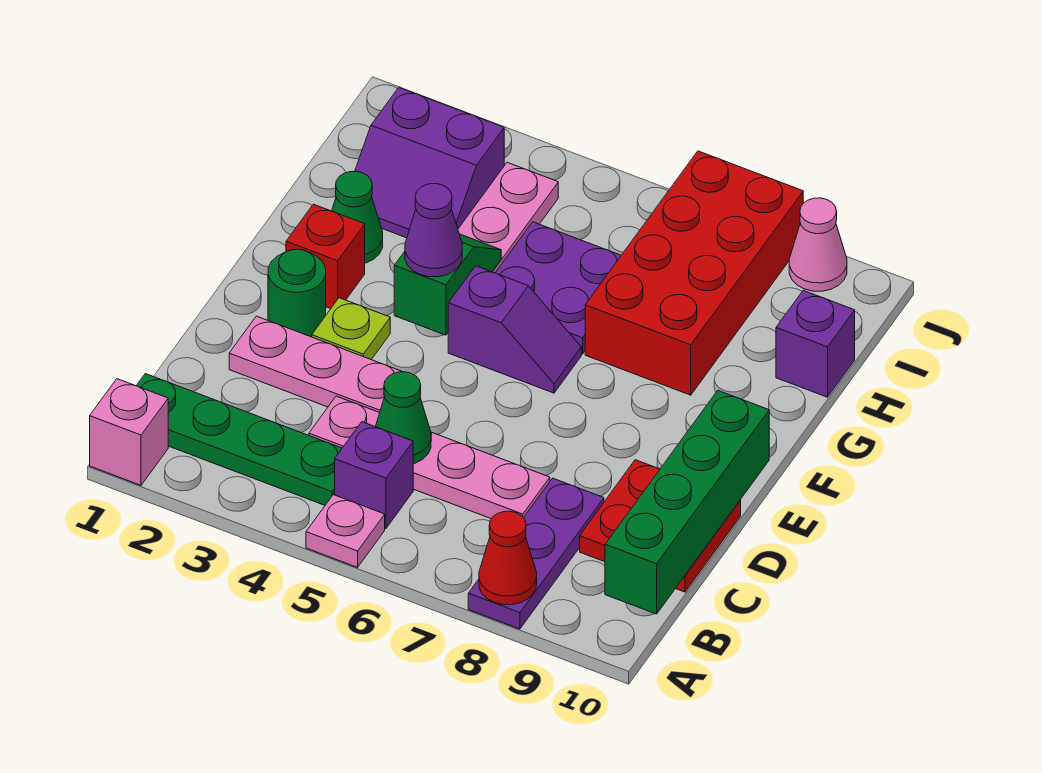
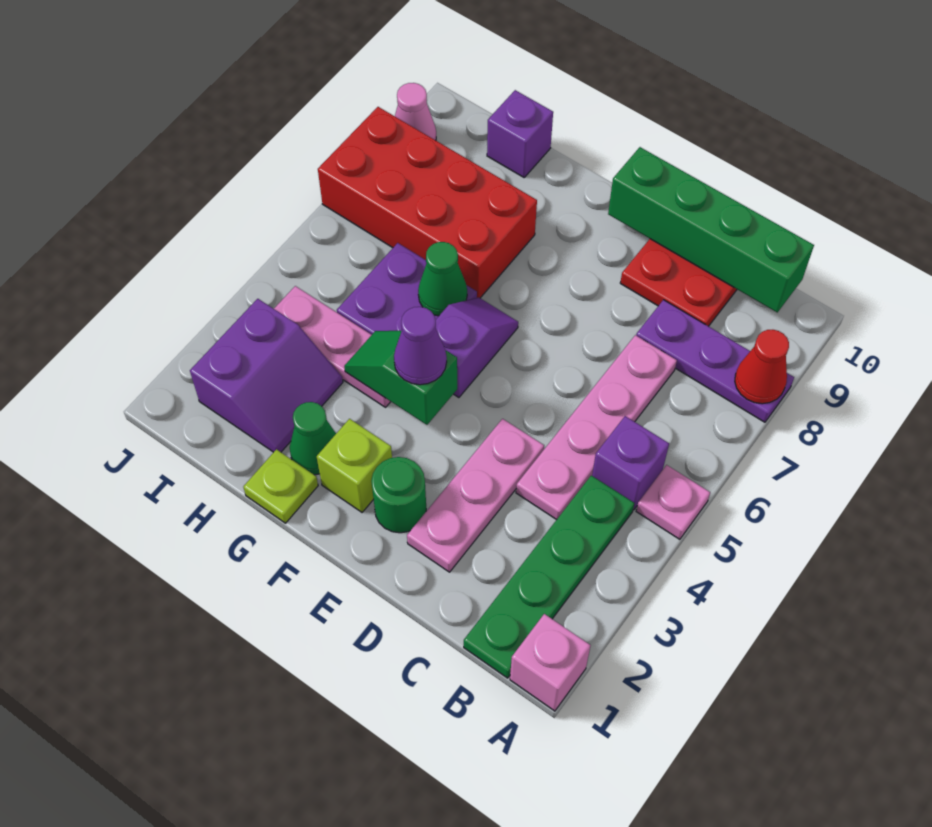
green cone C5 level 2 -> green cone G6 level 2
lime plate E3 level 1 -> lime plate G1 level 1
red brick F2 level 1 -> lime brick F2 level 1

